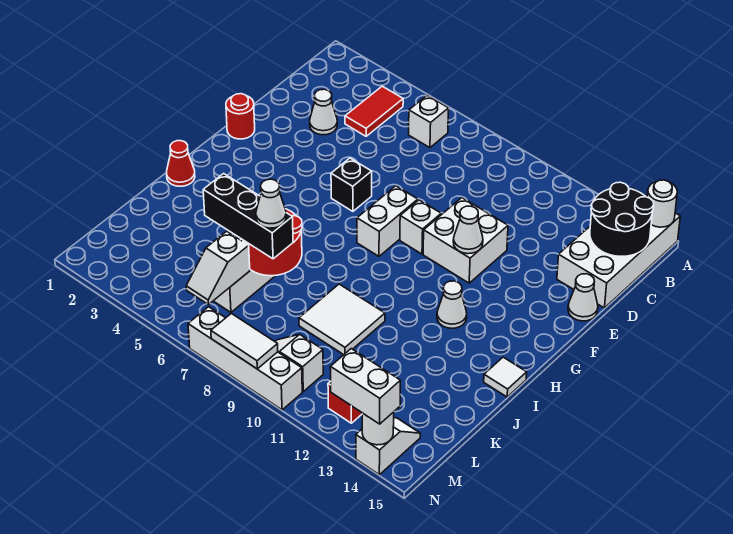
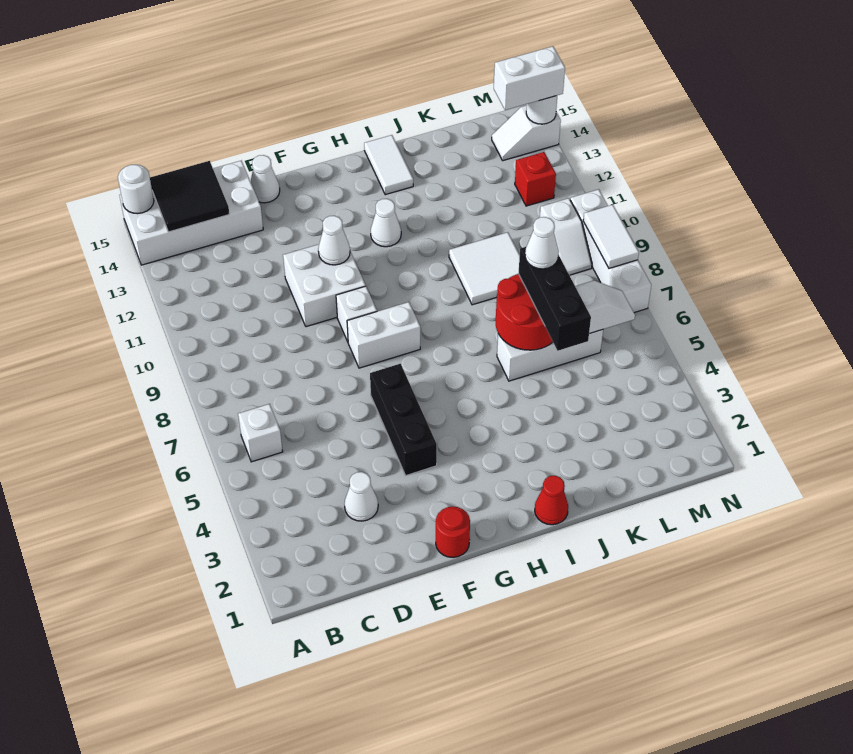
red tile B4:C4 level 1 -> none
black round brick B14:C15 level 2 -> black tile B14:C15 level 2
black brick F6 level 1 -> black brick F4:F6 level 1
white tile I15 level 1 -> white tile I14:I15 level 1
white brick N13:N14 level 3 -> white brick M14:N14 level 3

